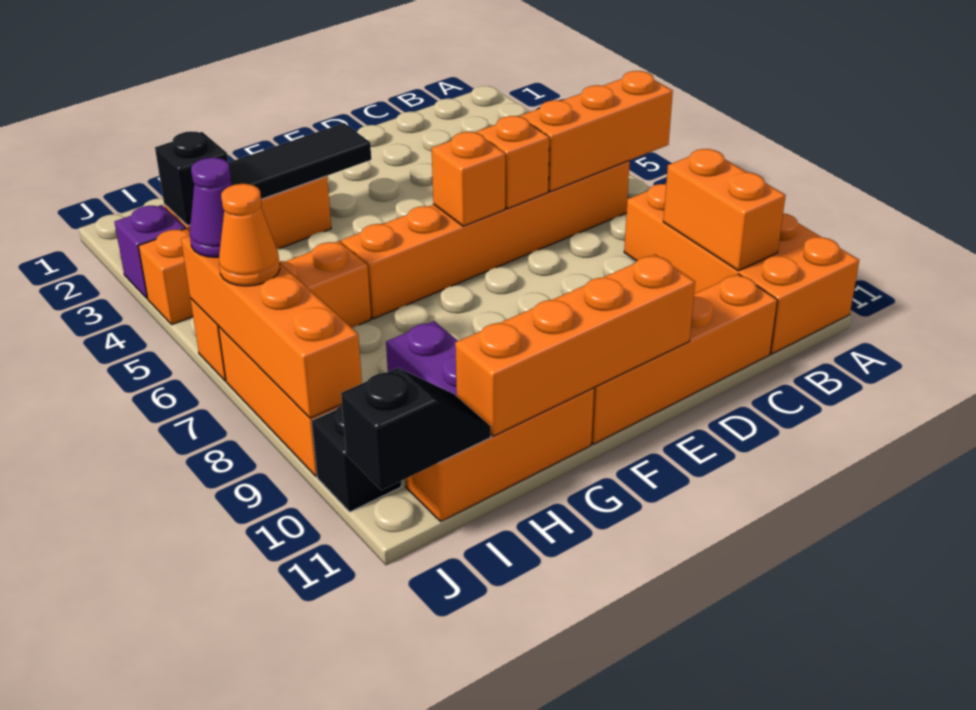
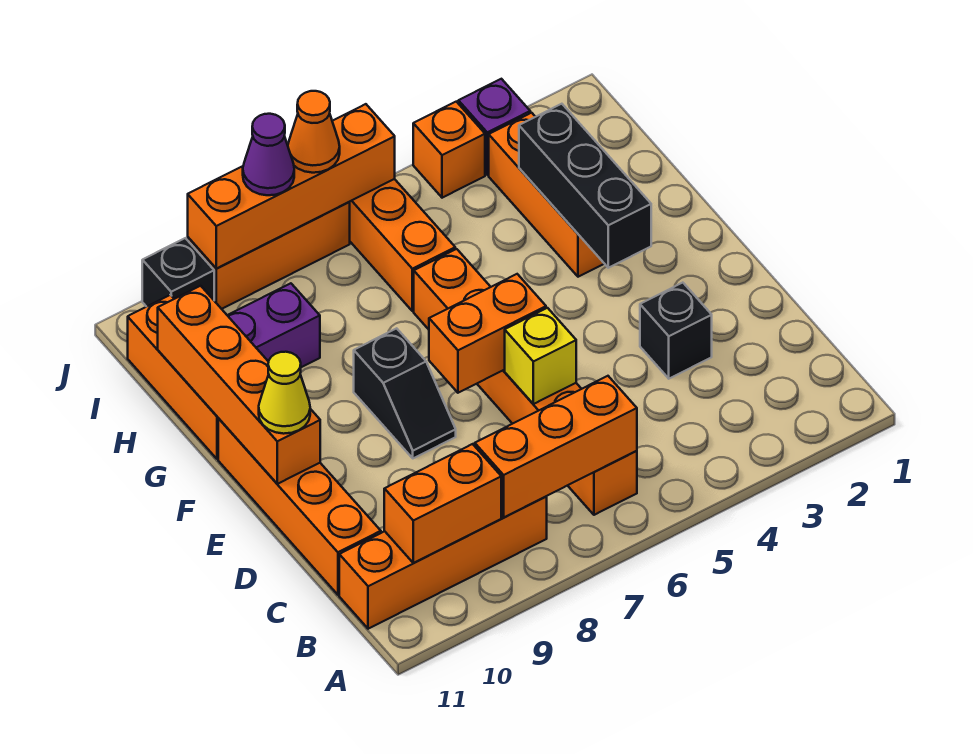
orange brick A6:C6 level 2 -> orange brick B6:B8 level 2
orange brick A8:B11 level 1 -> orange brick B8:B11 level 1
orange brick D6 level 2 -> yellow brick D6 level 2
orange brick E6 level 2 -> orange brick E6:E7 level 2
none -> yellow cone E11 level 3
black tile F3:H3 level 2 -> black brick F3:H3 level 2
black brick I3 level 2 -> black brick D3 level 1
black slope I11:J11 level 2 top J -> black slope E8:F8 level 1 top F
purple cone J6 level 3 -> purple cone J8 level 3

